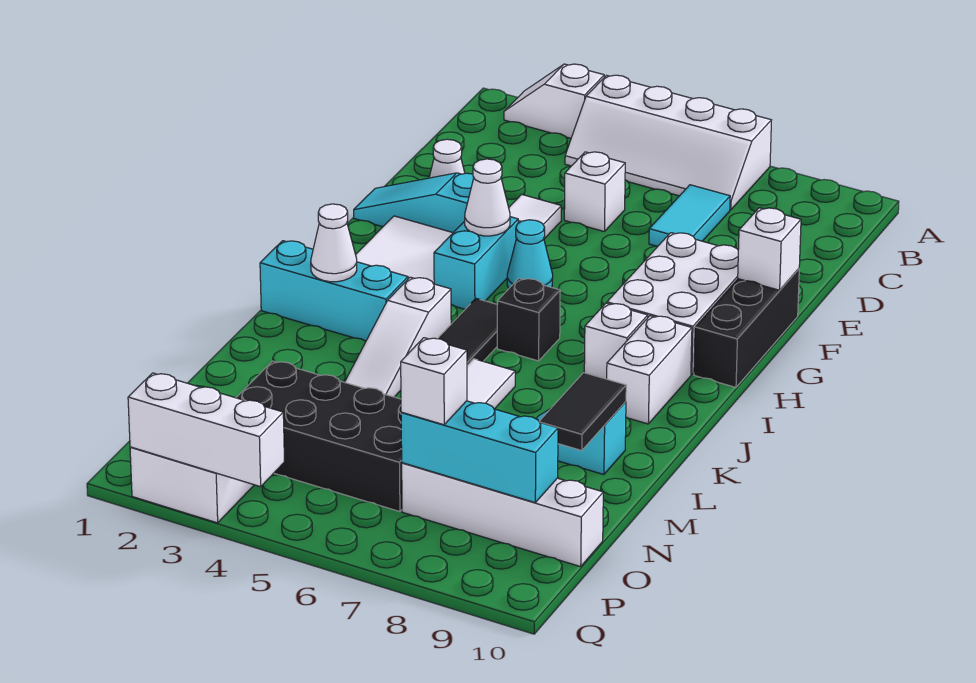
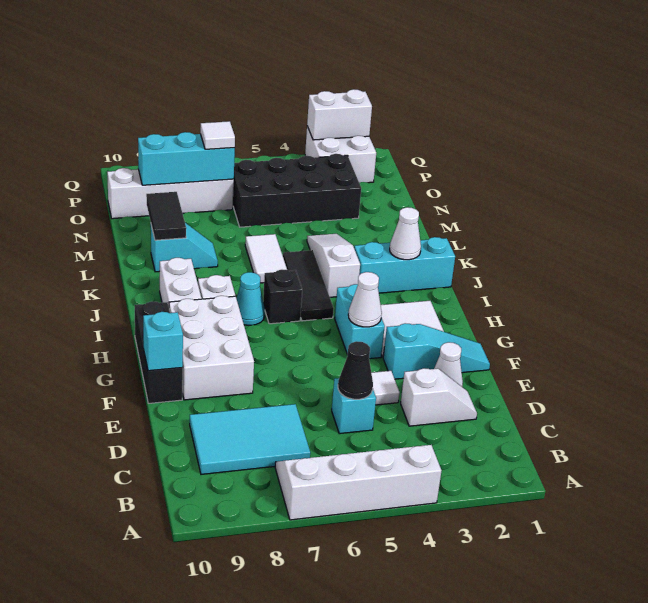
white slope A2:A3 level 1 top 3 -> white slope D2:D3 level 1 top 3
cyan tile C7:D7 level 1 -> cyan tile C7:D9 level 1
white brick D5 level 1 -> cyan brick D5 level 1
none -> black cone D5 level 2
white brick F10 level 2 -> cyan brick F10 level 2
cyan cone G5 level 1 -> cyan cone I7 level 1
white brick O7 level 3 -> white tile O7 level 3
white brick Q2:Q4 level 2 -> white brick Q2:Q3 level 2

